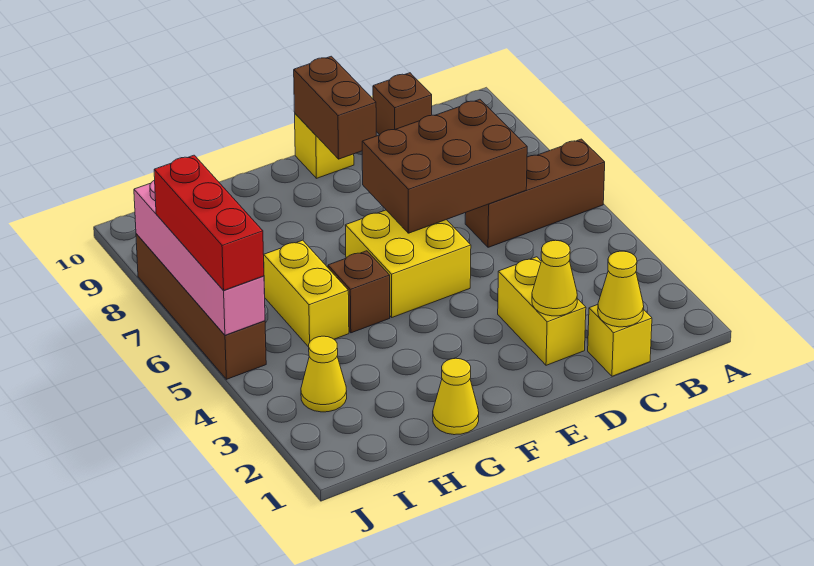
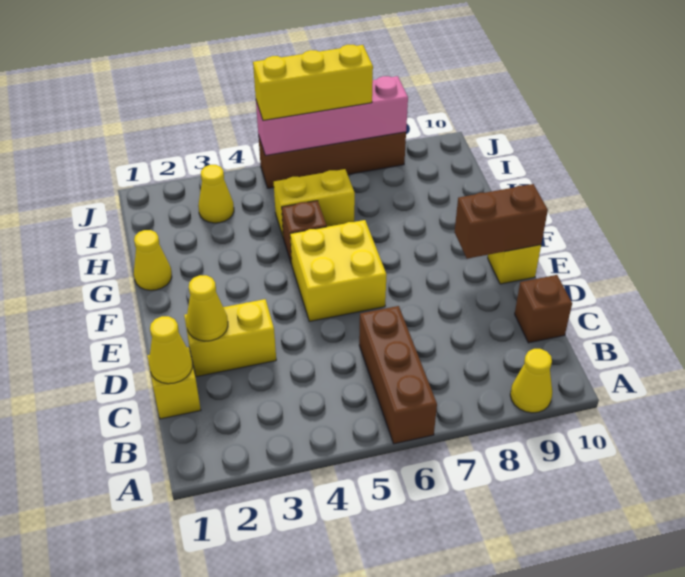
none -> yellow cone A9 level 1
brown brick C6:E7 level 2 -> none
red brick J5:J7 level 3 -> yellow brick J5:J7 level 3

